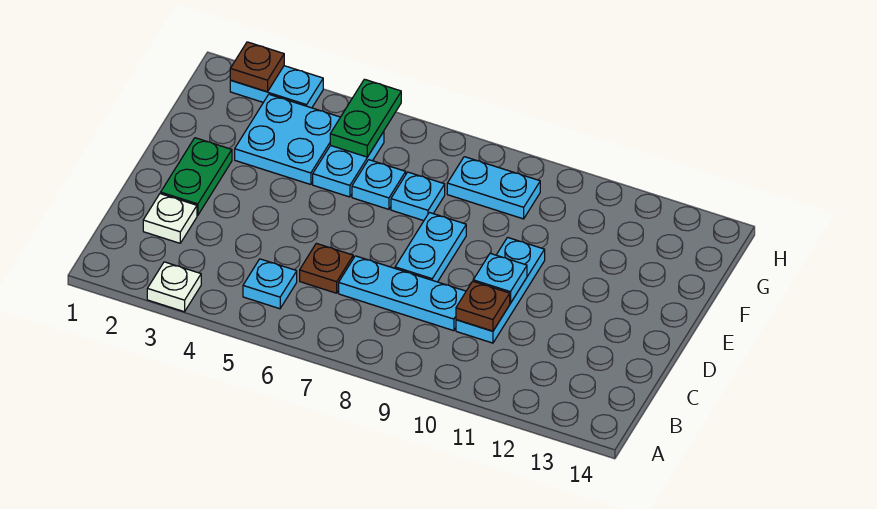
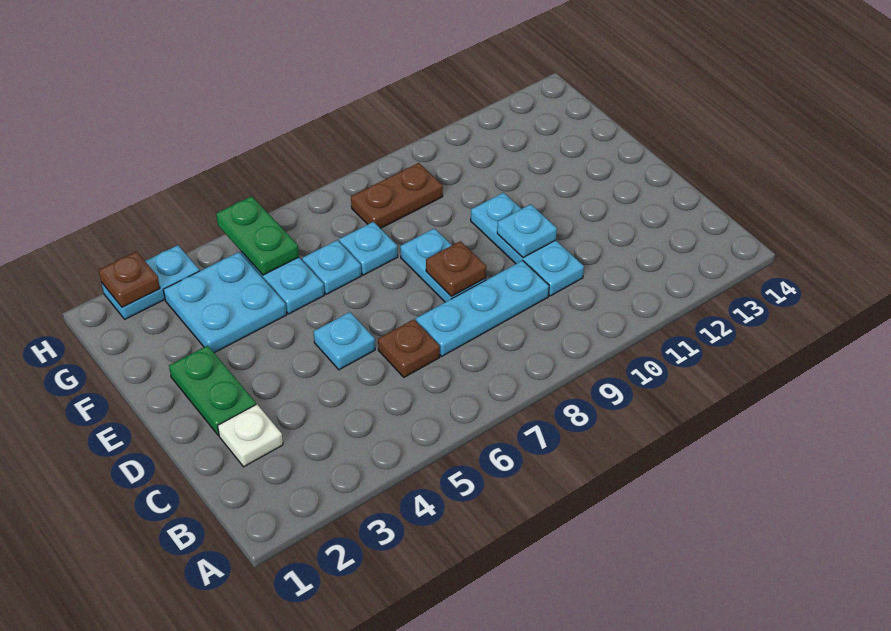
white plate A3 level 1 -> none
cyan plate B5 level 1 -> cyan plate D5 level 1
brown plate C10 level 2 -> brown plate D8 level 2
cyan plate G8:G9 level 1 -> brown plate G8:G9 level 1

